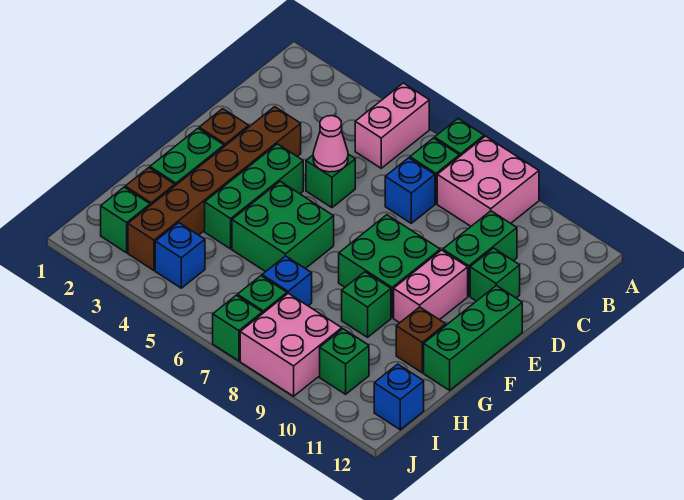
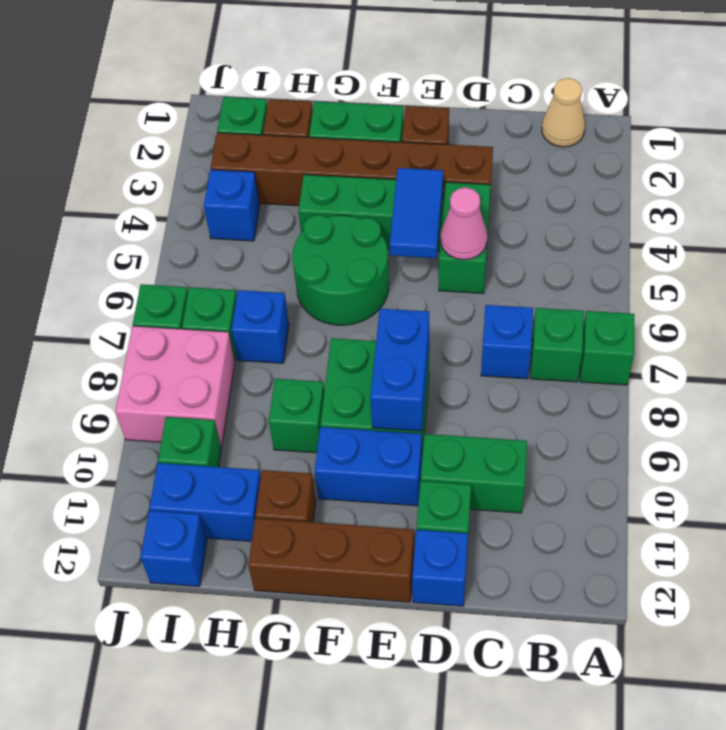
pink brick A5:B5 level 1 -> none
pink brick A8:B9 level 1 -> none
none -> tan cone B1 level 1
green brick D5 level 1 -> green brick D4:D5 level 1
none -> blue brick D12 level 1
none -> blue tile E4:E5 level 2
none -> blue brick E8:E9 level 2
pink brick E10:F10 level 1 -> blue brick E10:F10 level 1
green brick E12:G12 level 1 -> brown brick E12:G12 level 1
green brick F5:G6 level 1 -> green round brick F5:G6 level 1
none -> blue brick H11:I11 level 1

